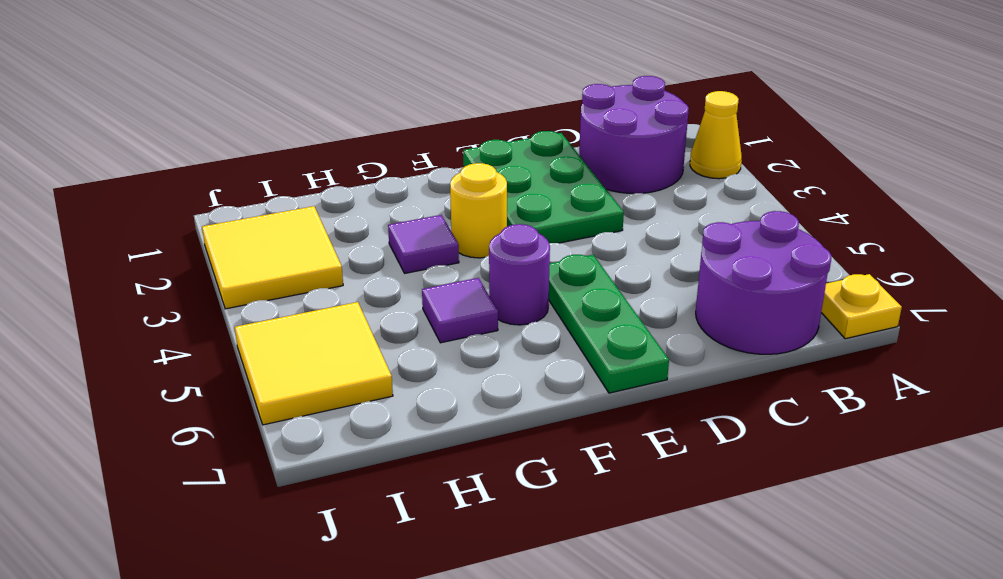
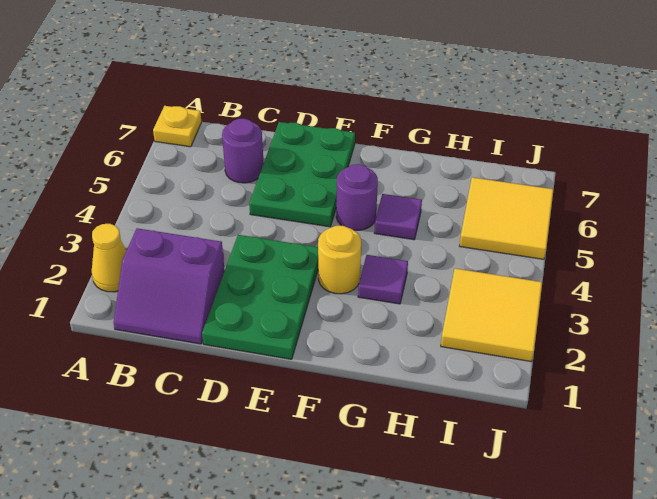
purple round brick B1:C2 level 1 -> purple slope B1:C2 level 1 top 2
purple round brick B6:C7 level 1 -> purple round brick C6 level 1
green plate E5:E7 level 1 -> green plate D5:E7 level 1

